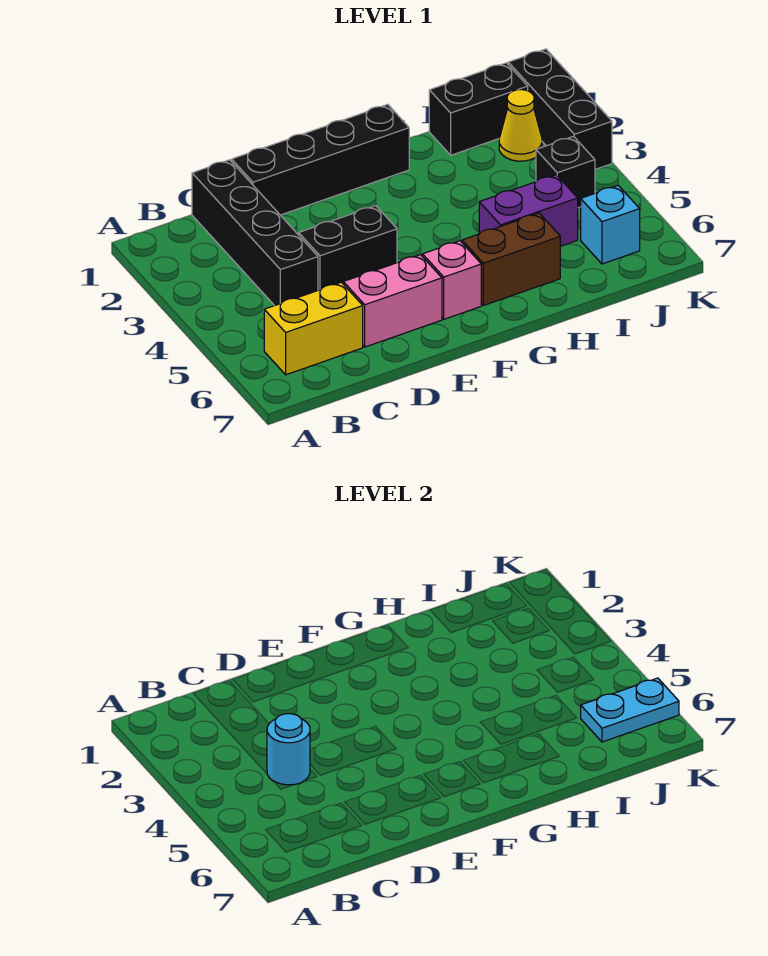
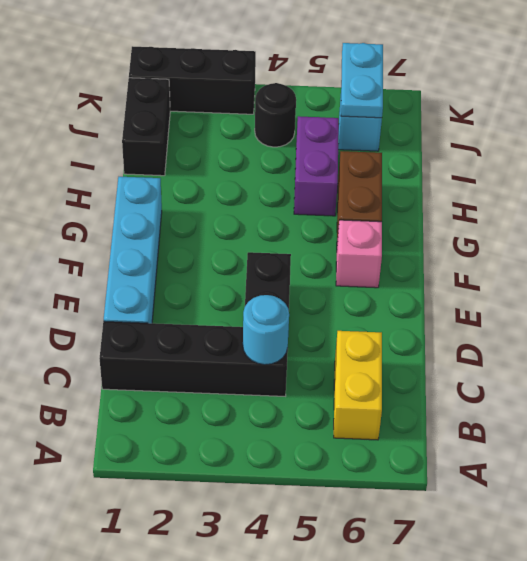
black brick D1:G1 level 1 -> cyan brick D1:G1 level 1
pink brick D6:E6 level 1 -> none
yellow cone J2 level 1 -> none
black brick J4 level 1 -> black round brick J4 level 1

